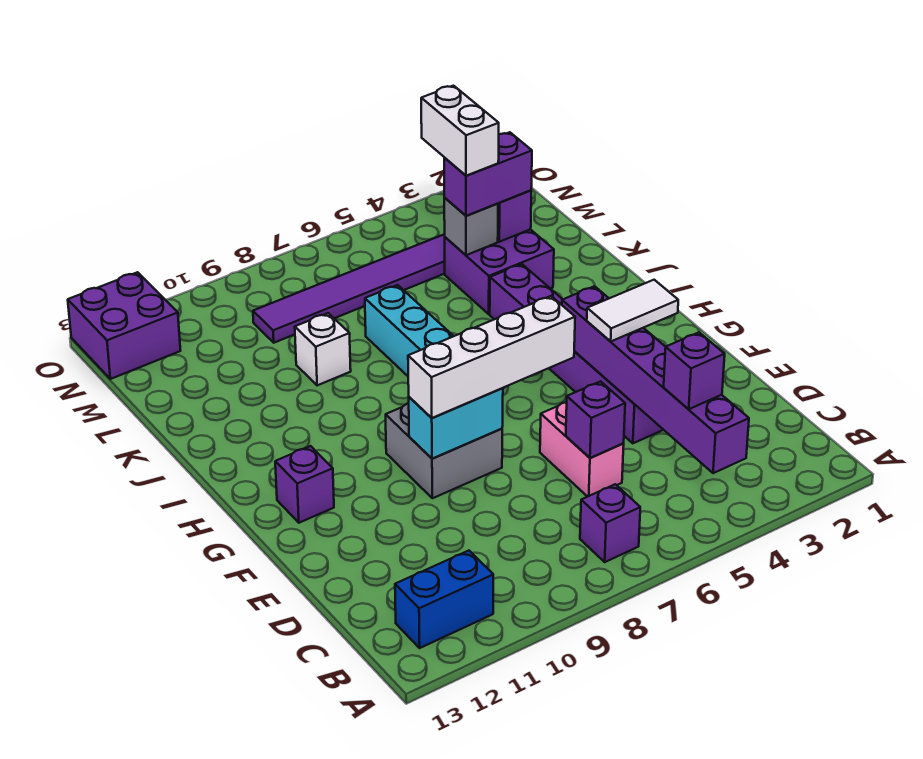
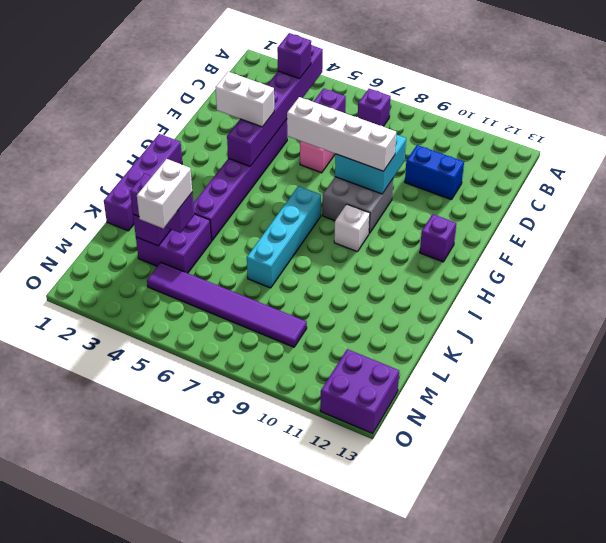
blue brick B11:B12 level 1 -> blue brick D10:D11 level 1
white tile F3:F4 level 3 -> white brick F3:F4 level 3
cyan brick F8:F9 level 2 -> cyan brick E8:F9 level 2
none -> purple brick H1:K1 level 1
white brick K9 level 1 -> white brick H9 level 1
grey brick L4 level 2 -> none

